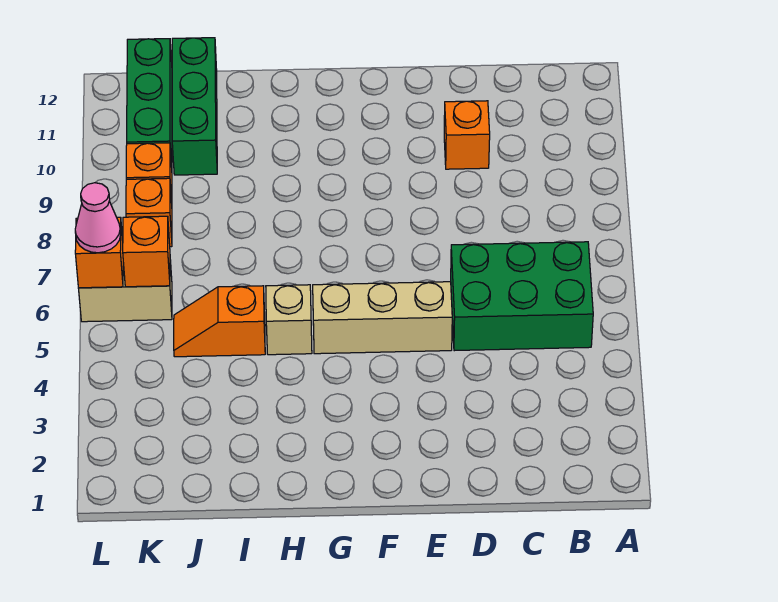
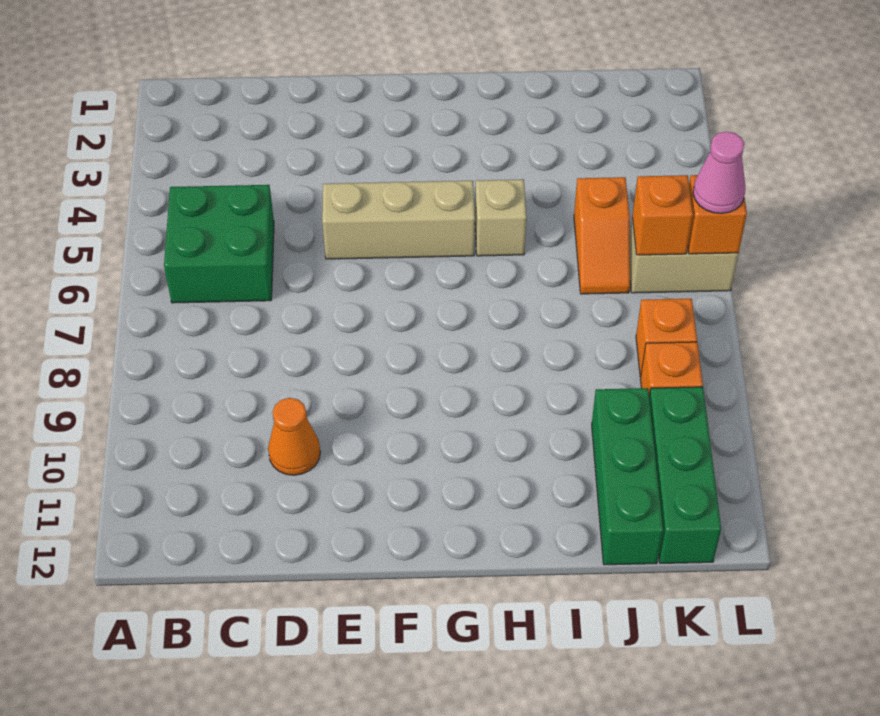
green brick B5:D6 level 1 -> green brick B5:C6 level 1
orange brick D10 level 1 -> orange cone D10 level 1
orange slope I5:J5 level 1 top I -> orange slope J5:J6 level 1 top 5

